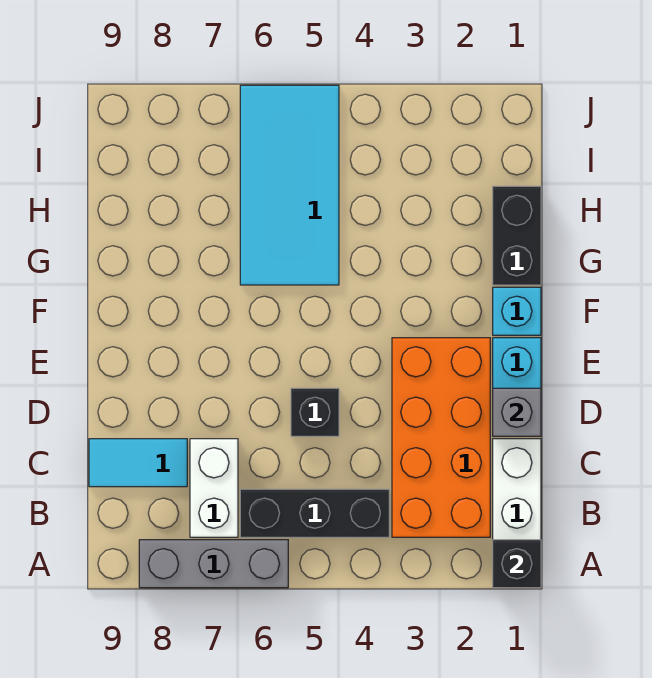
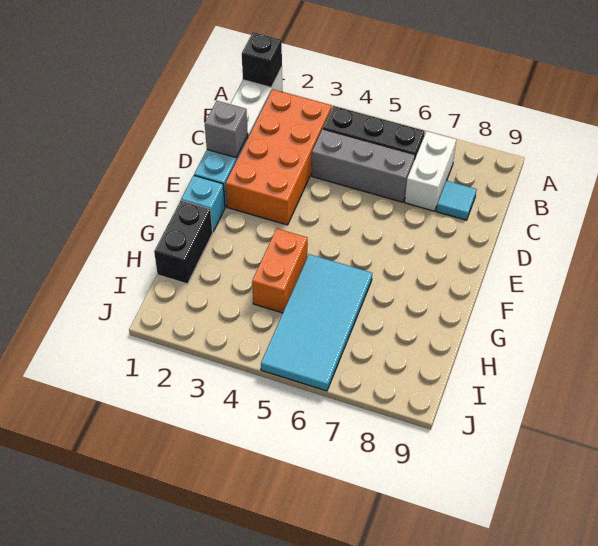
grey brick A6:A8 level 1 -> grey brick C4:C6 level 1
cyan tile C8:C9 level 1 -> cyan tile C8 level 1
black brick D5 level 1 -> none
none -> orange brick G4:H4 level 1

